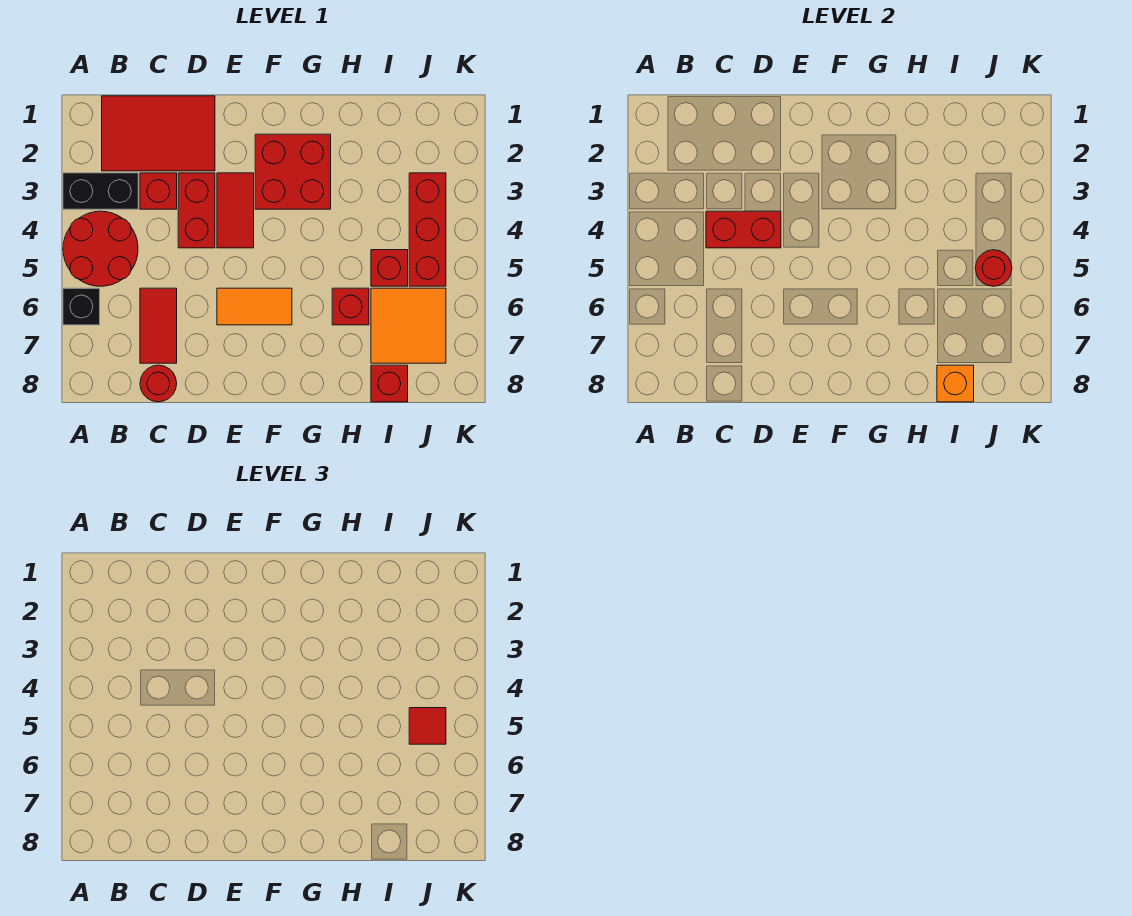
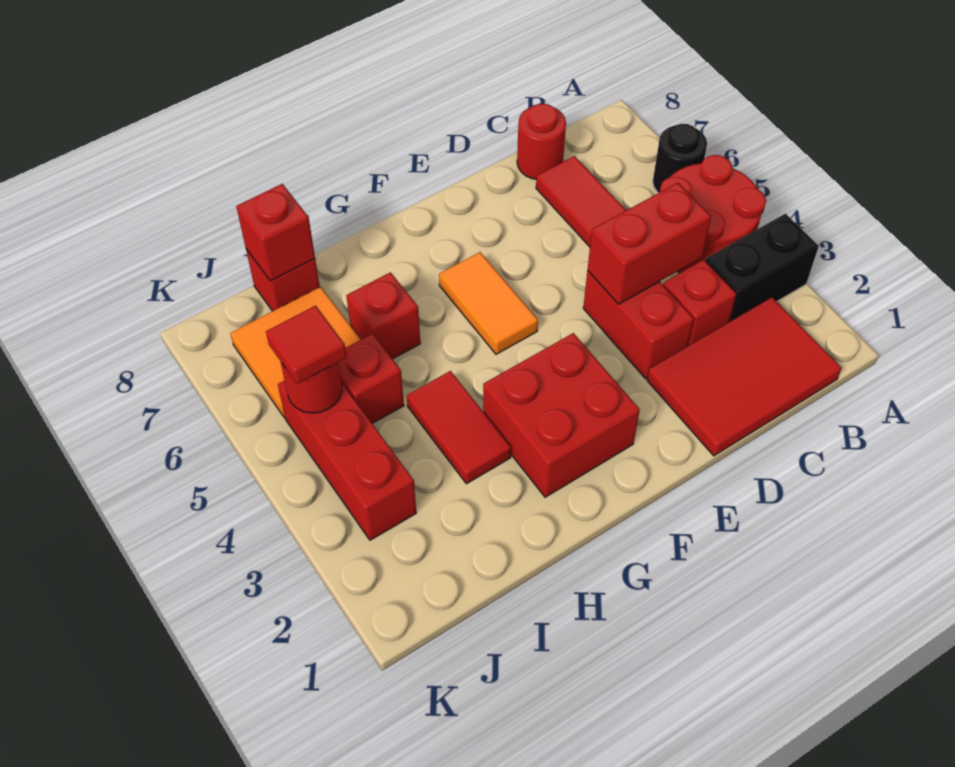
black brick A6 level 1 -> black round brick A6 level 1
red tile E3:E4 level 1 -> red tile H3:H4 level 1
orange tile E6:F6 level 1 -> orange tile F5:F6 level 1
orange brick I8 level 2 -> red brick I8 level 2

